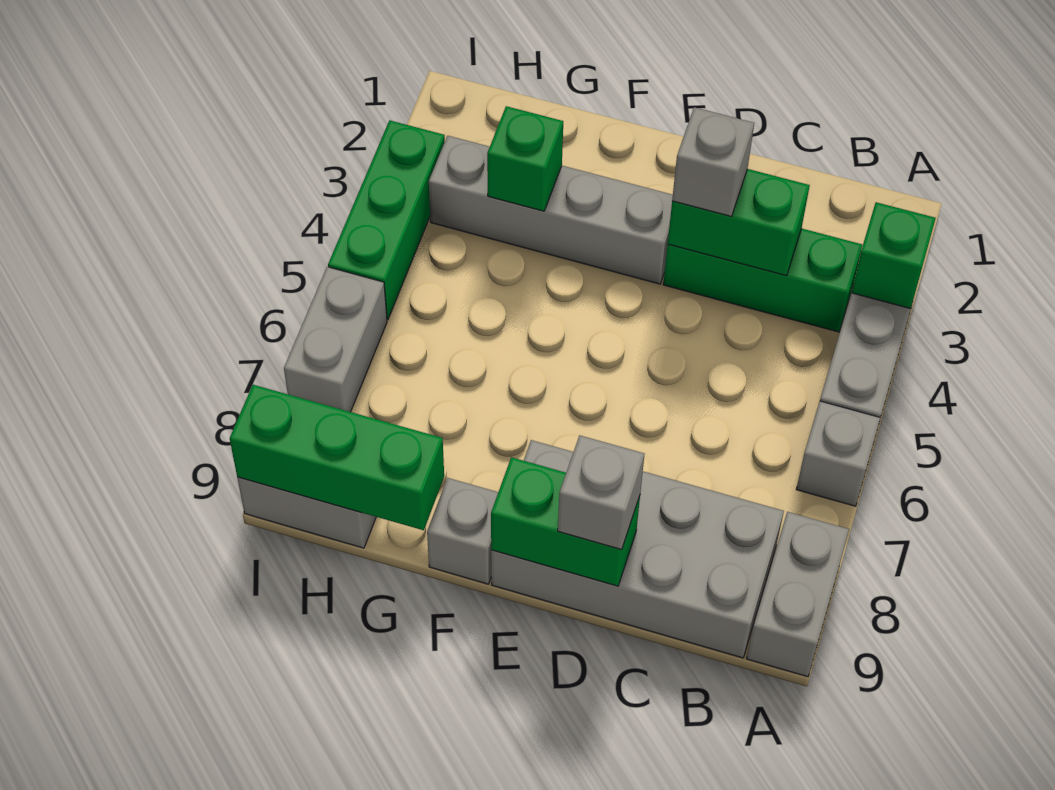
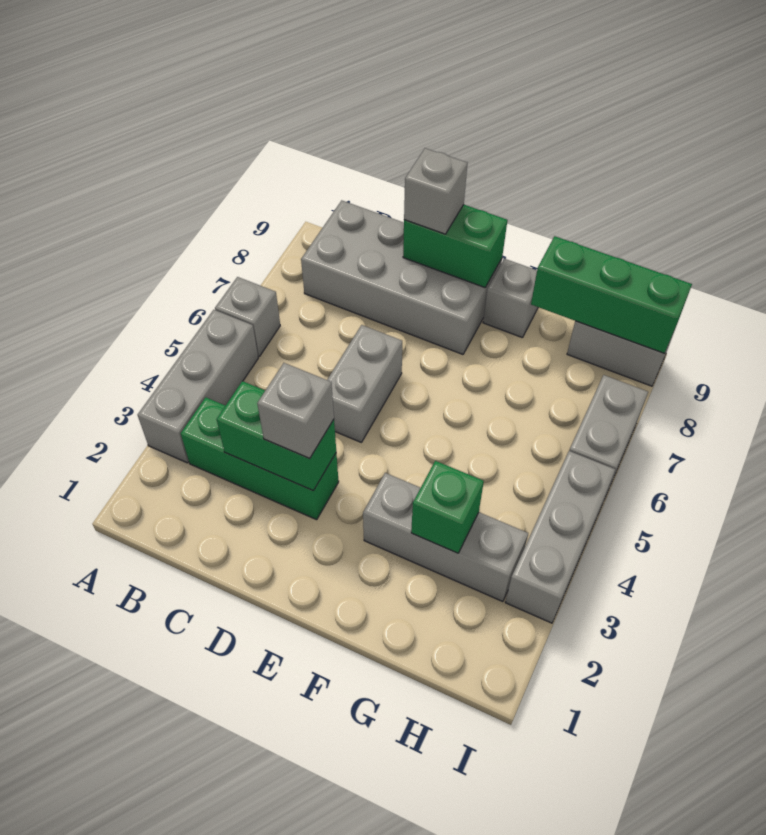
green brick A3 level 2 -> none
grey brick A8:A9 level 1 -> grey brick D5:D6 level 1
grey brick E3:H3 level 1 -> grey brick F3:H3 level 1
green brick I3:I5 level 1 -> grey brick I3:I5 level 1

